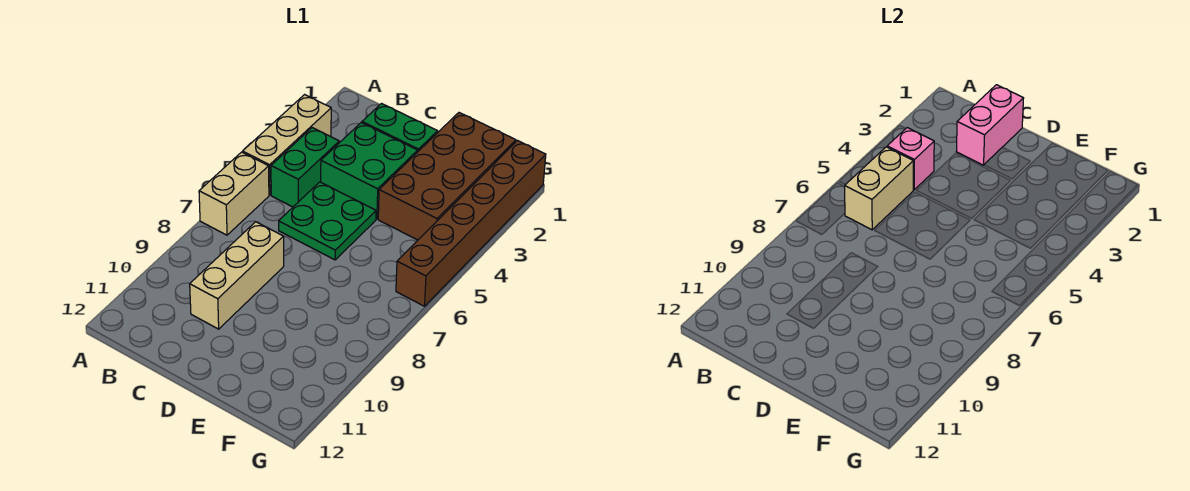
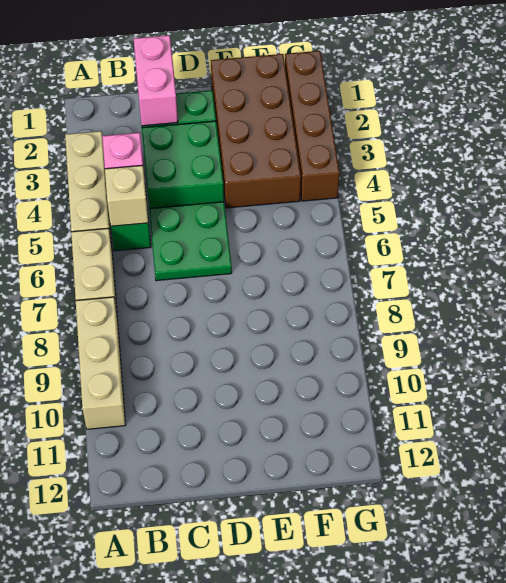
tan brick B5:B6 level 2 -> tan brick B5 level 2
tan brick C8:C10 level 1 -> tan brick A8:A10 level 1
brown brick G1:G6 level 1 -> brown brick G1:G4 level 1

